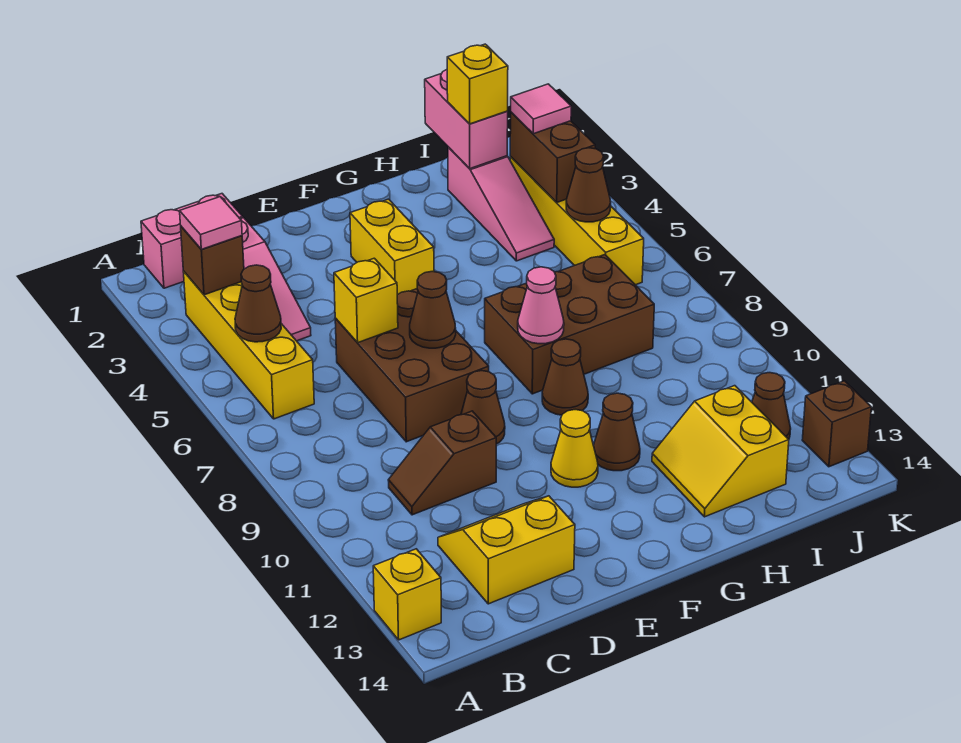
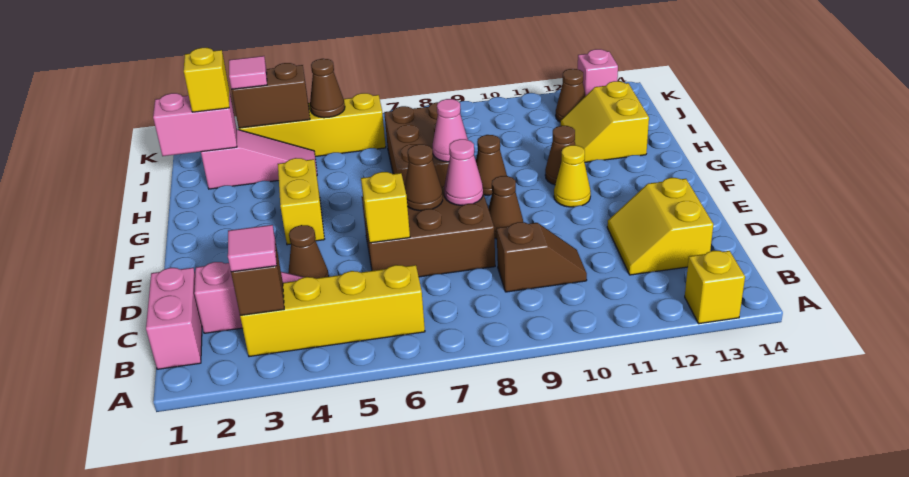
brown cone B5 level 2 -> brown cone D4 level 1
brown slope C10:D10 level 1 top D -> brown slope C9:C10 level 1 top 9
none -> pink cone E8 level 2
yellow brick F3:F4 level 1 -> yellow brick F4:G4 level 1
yellow slope H12:I13 level 1 top I -> yellow slope H12:I13 level 1 top 13
brown brick K13 level 1 -> pink brick K13 level 1

